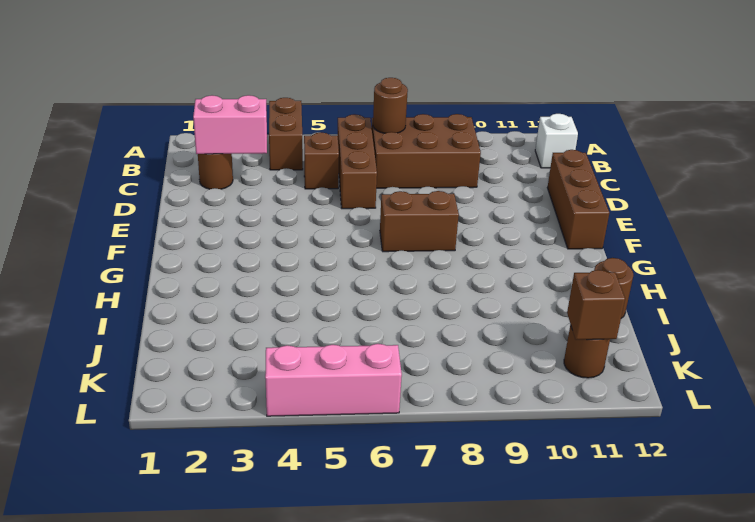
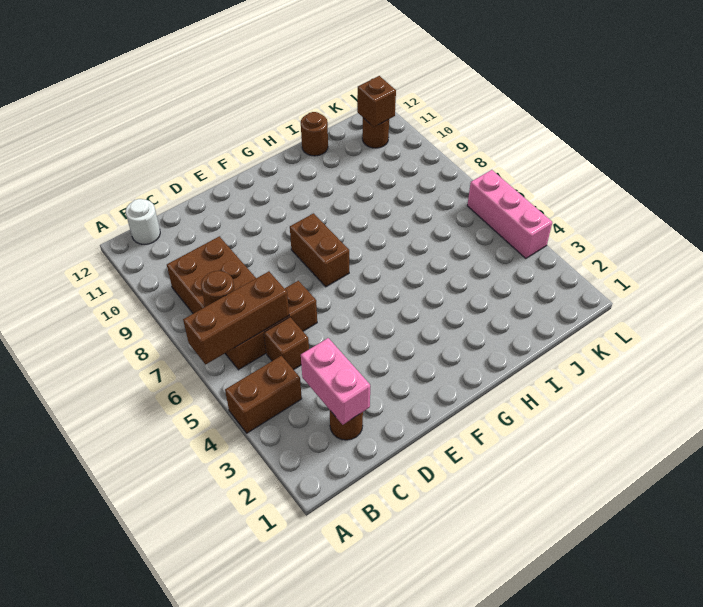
white brick B12 level 1 -> white round brick B12 level 1
brown brick D12:F12 level 1 -> brown brick A6:C6 level 2

